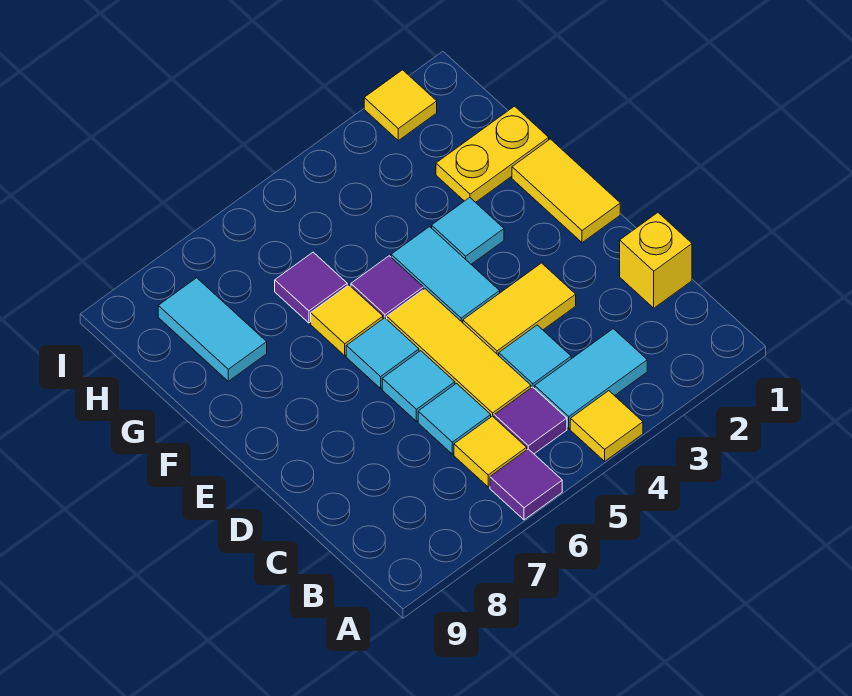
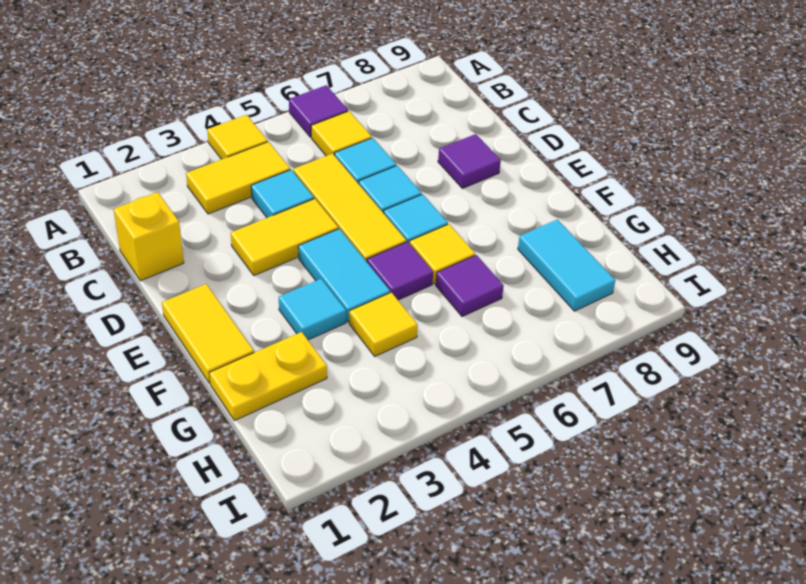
cyan tile B3:B4 level 1 -> yellow tile B3:B4 level 1
purple tile B5 level 1 -> purple tile D8 level 1
yellow tile I2 level 1 -> yellow tile G4 level 1

